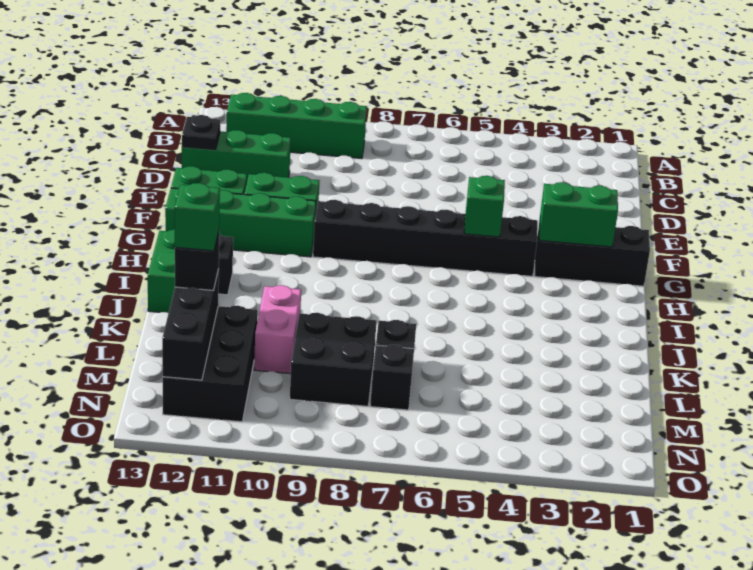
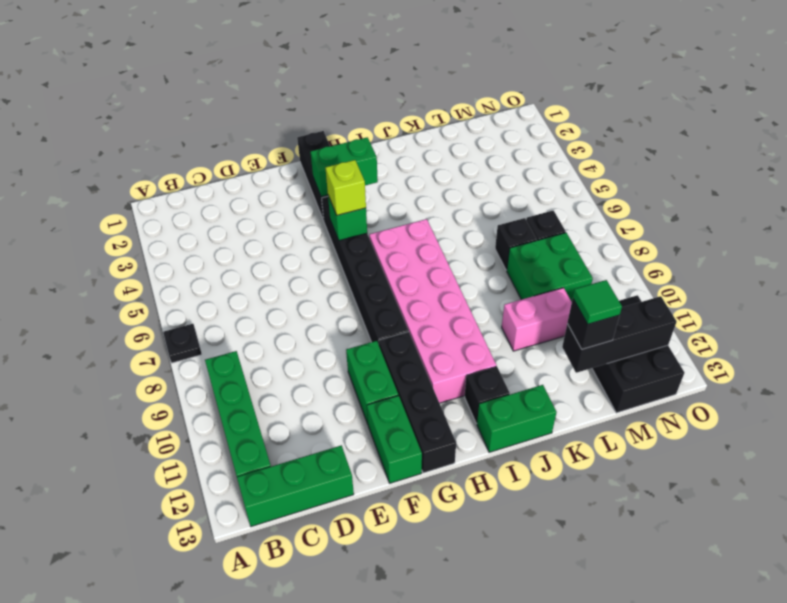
green brick D11:D13 level 1 -> green brick B13:D13 level 1
black plate D13 level 2 -> black plate A7 level 1
green brick G2:G3 level 2 -> green brick G3:H3 level 2
none -> lime brick G5 level 3
green brick G10:G13 level 1 -> black brick G10:G13 level 1
none -> pink brick H6:I11 level 1
black brick L8:M9 level 1 -> green brick L8:M9 level 1
black brick L11:N12 level 1 -> black brick M11:N13 level 1
green brick L12 level 4 -> green tile L12 level 4

